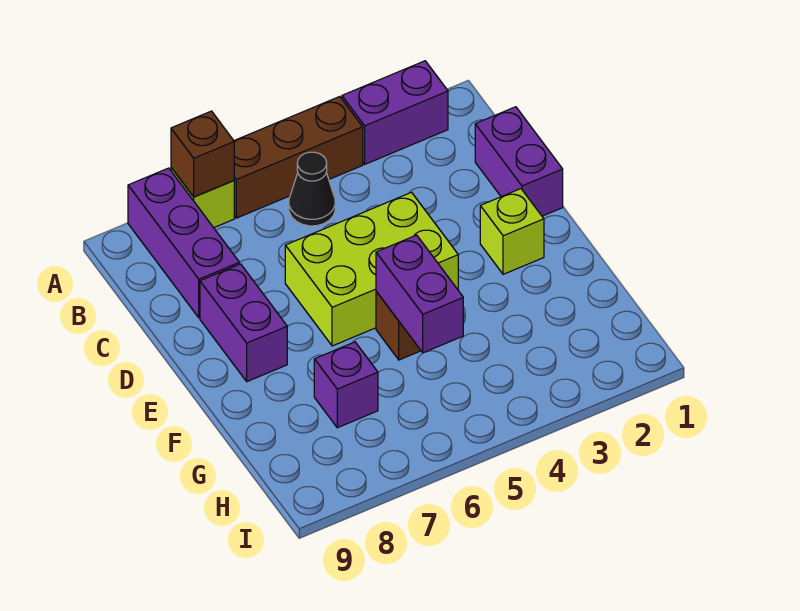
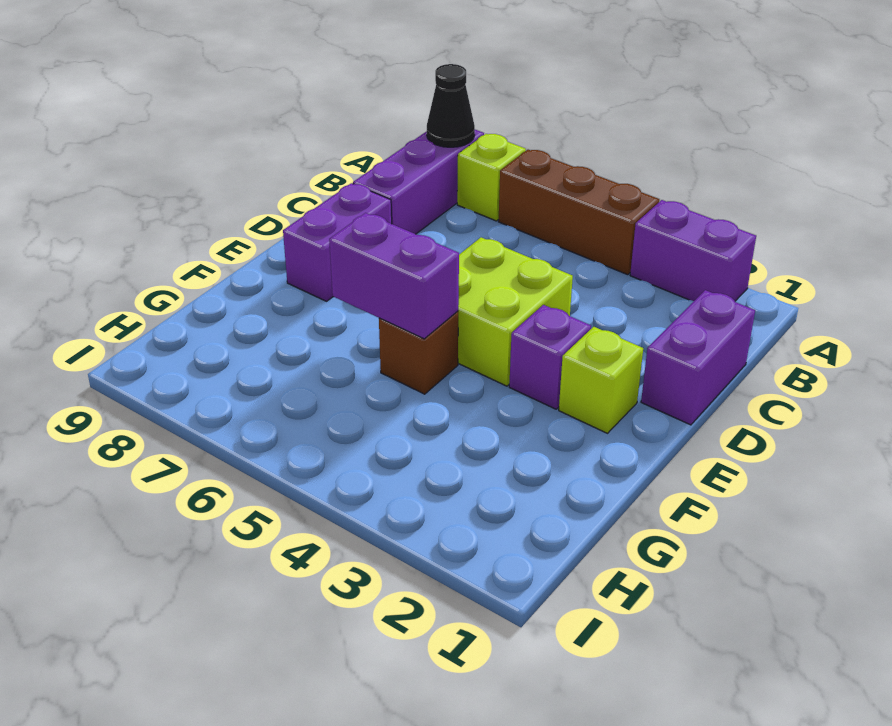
brown brick A7 level 2 -> none
black cone B5 level 1 -> black cone A8 level 2
lime brick D4:E6 level 1 -> lime brick D4:E5 level 1
purple brick F5:G5 level 2 -> purple brick F5:F6 level 2
purple brick G7 level 1 -> purple brick E3 level 1

